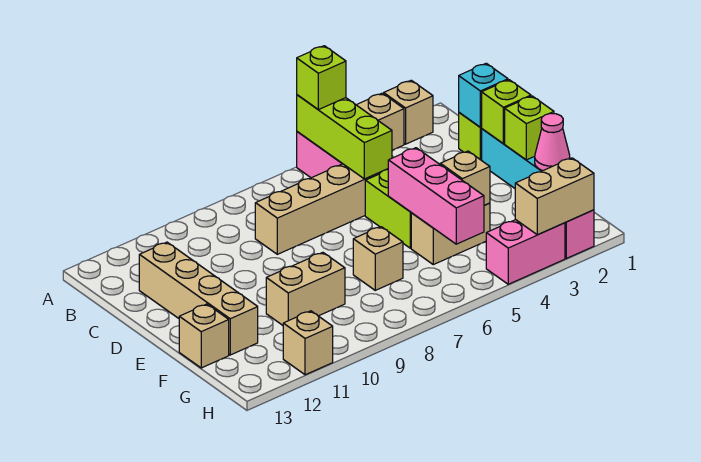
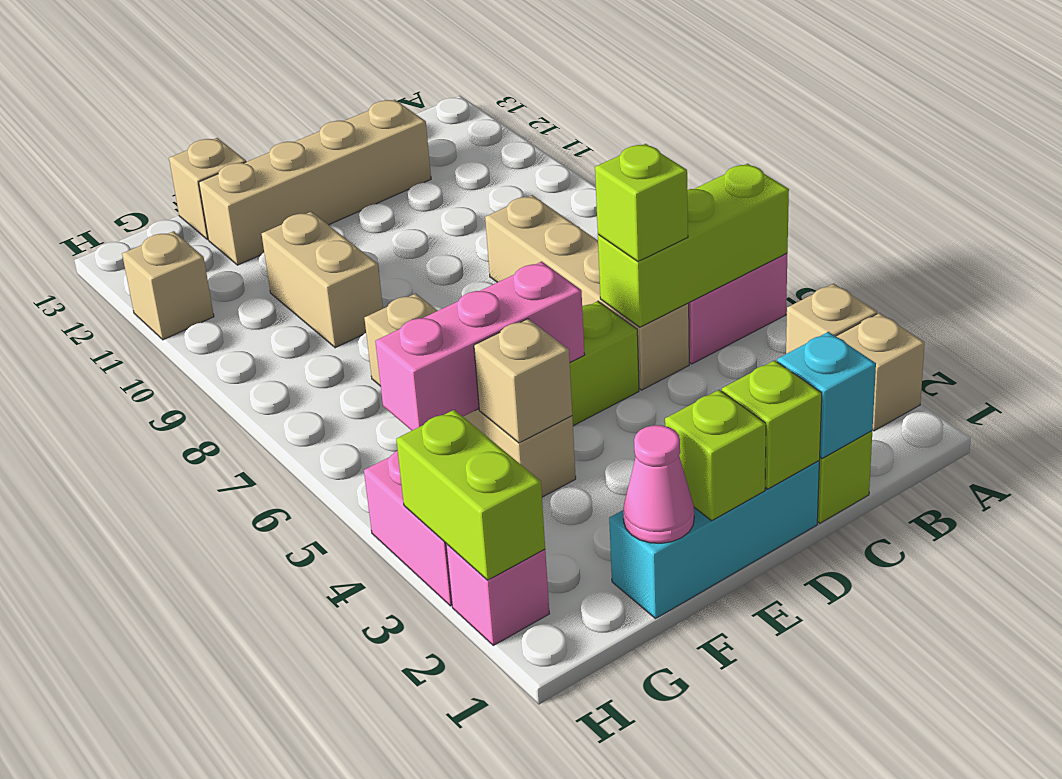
lime brick A5 level 3 -> lime brick C5 level 3
tan brick H2:H3 level 2 -> lime brick H2:H3 level 2

